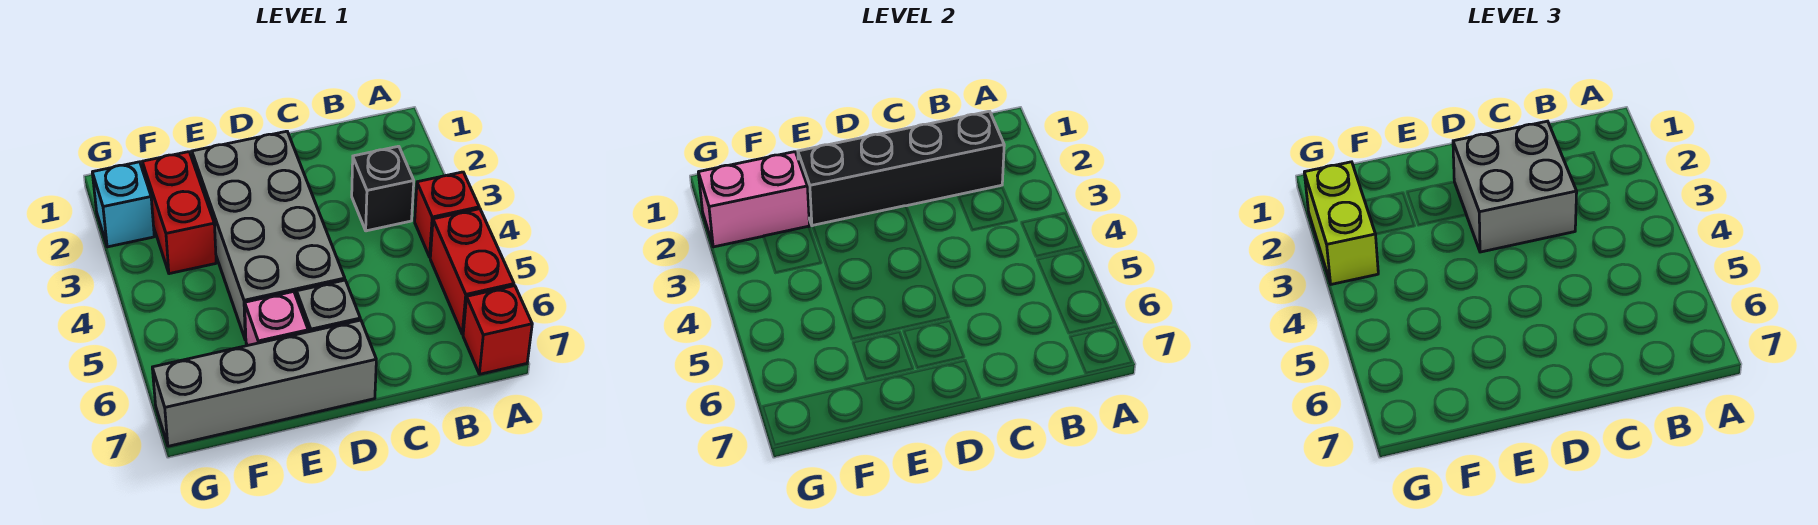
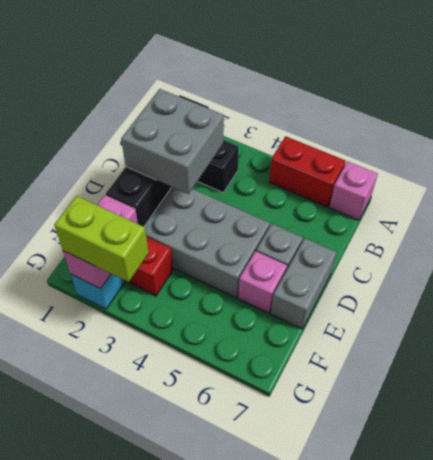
red brick A4 level 1 -> none
red brick A7 level 1 -> pink brick A7 level 1
grey brick D7:G7 level 1 -> grey brick D7:E7 level 1

